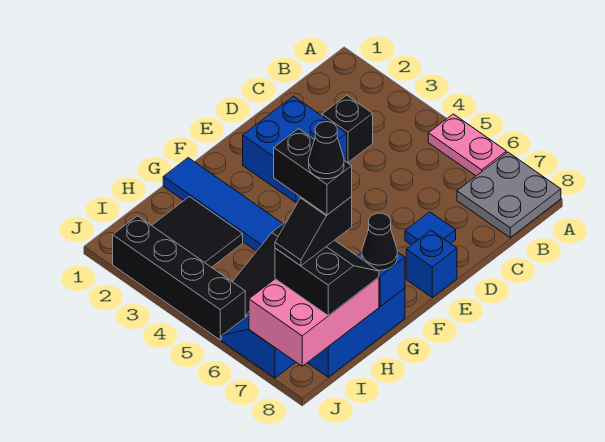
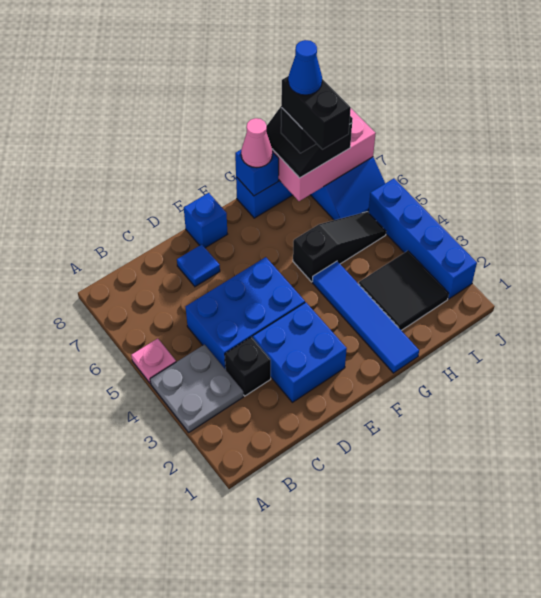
pink plate A5:A6 level 1 -> pink plate A5 level 1
grey plate A7:B8 level 1 -> grey plate A3:B4 level 1
none -> blue brick C4:E5 level 1
black cone G8 level 3 -> pink cone G8 level 3
black cone H7 level 6 -> blue cone H7 level 6
black brick J2:J5 level 1 -> blue brick J2:J5 level 1

